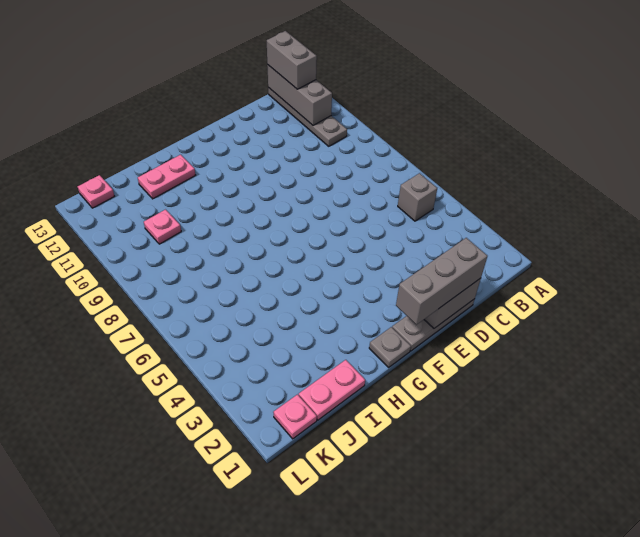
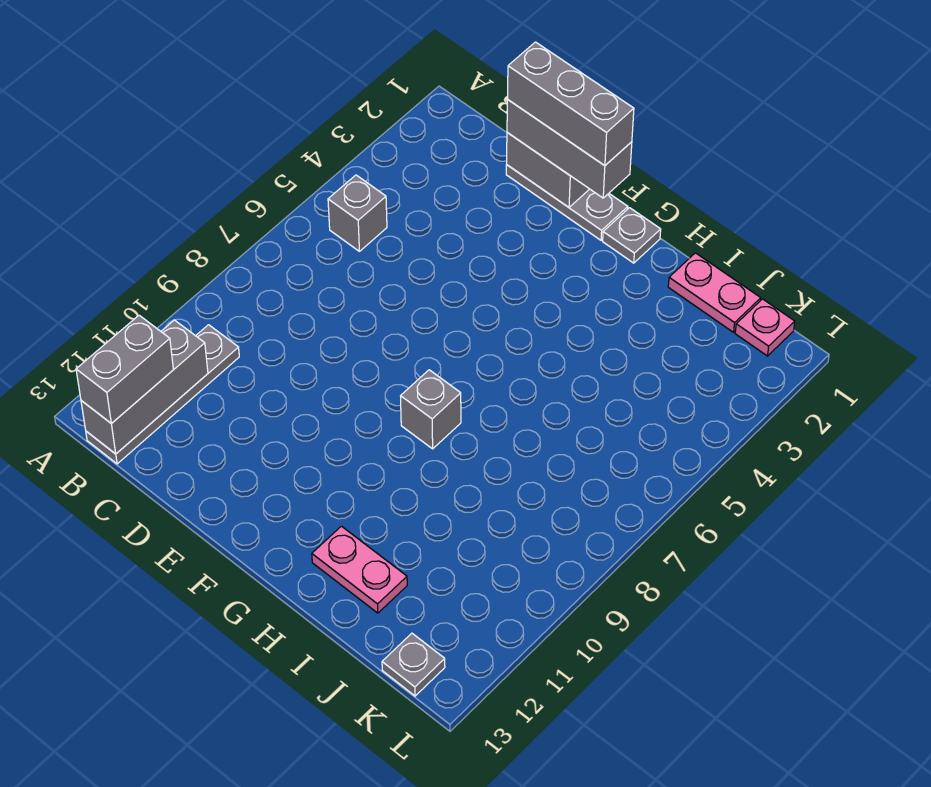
none -> grey brick D1:F1 level 4
none -> grey brick G8 level 1
pink plate J10 level 1 -> none
pink plate K13 level 1 -> grey plate K13 level 1

